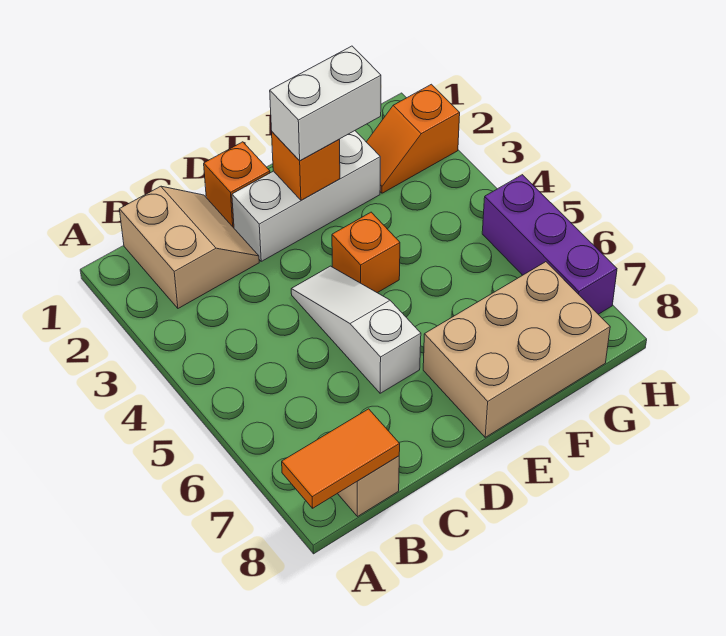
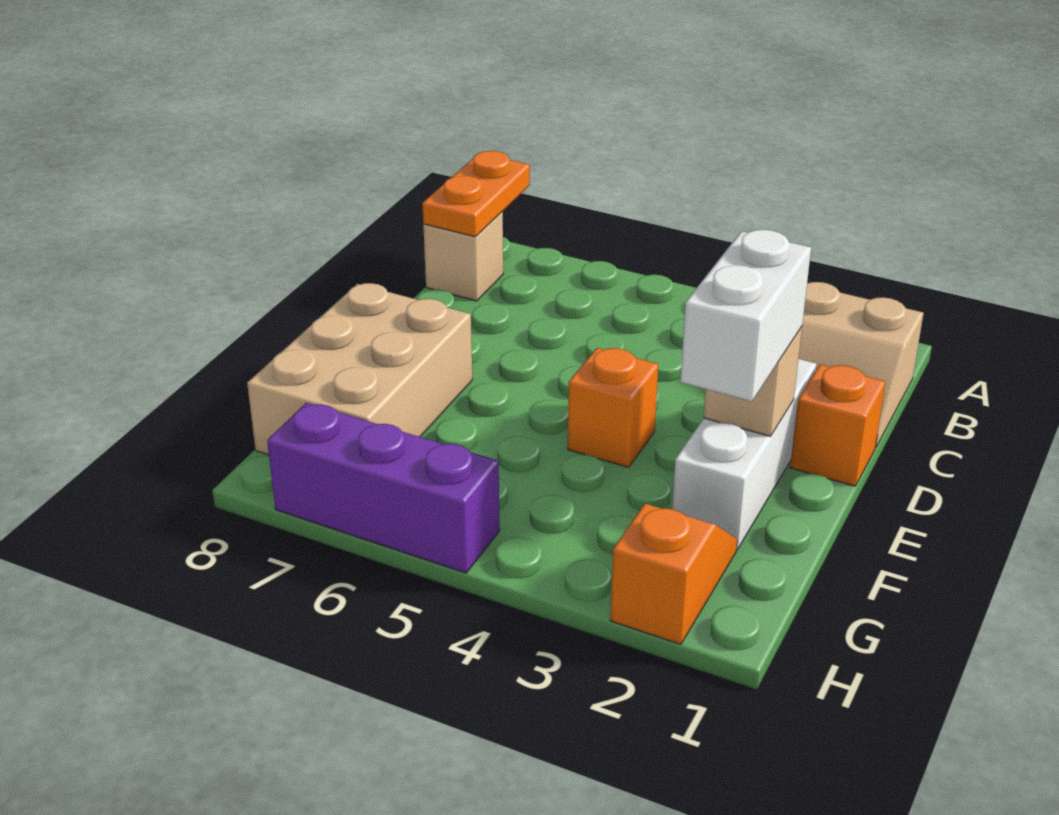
orange tile A8:B8 level 2 -> orange plate A8:B8 level 2
white slope D4:D6 level 1 top 6 -> none
orange brick E2 level 2 -> tan brick E2 level 2

